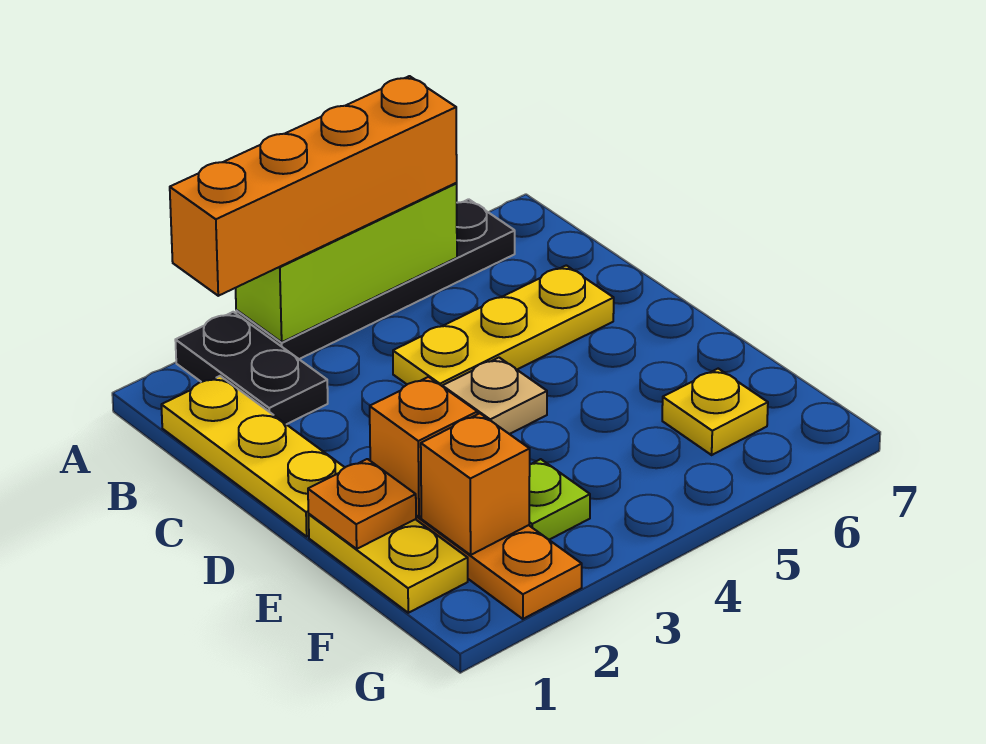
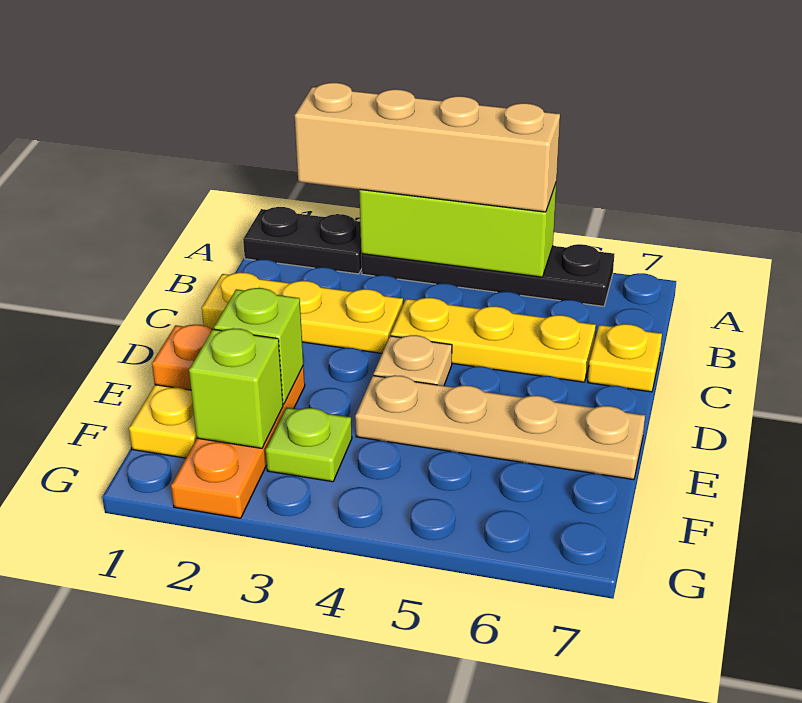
black plate A2:B2 level 1 -> black plate A1:A2 level 1
orange brick A2:A5 level 3 -> tan brick A2:A5 level 3
yellow plate B1:D1 level 1 -> yellow plate C1:C3 level 1
orange brick E2 level 2 -> lime brick E2 level 2
none -> tan plate E4:E7 level 1
orange brick F2 level 2 -> lime brick F2 level 2
yellow plate F6 level 1 -> yellow plate C7 level 1

